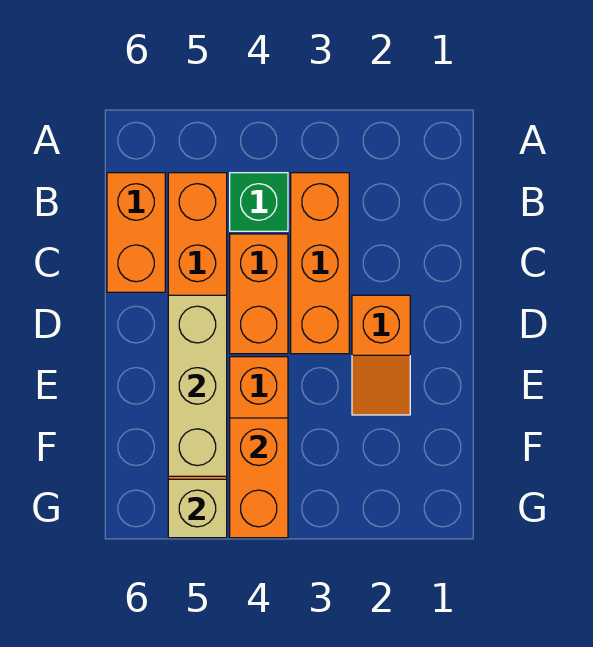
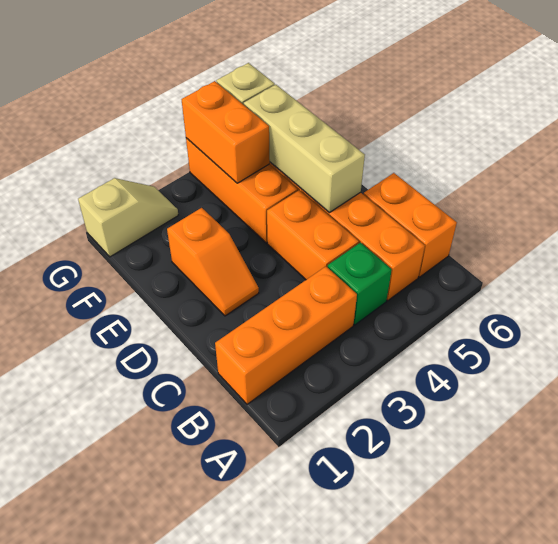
orange brick B3:D3 level 1 -> orange brick B1:B3 level 1
orange slope D2:E2 level 1 top D -> orange slope D2:E2 level 1 top E
none -> tan slope G1:G2 level 1 top 1

